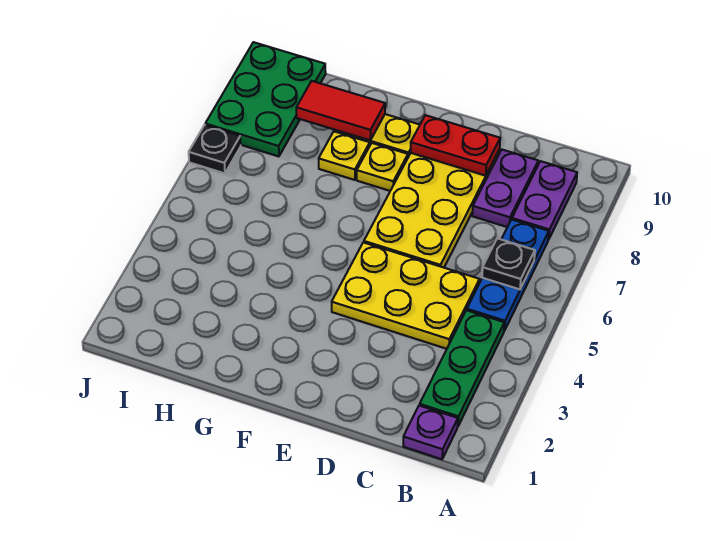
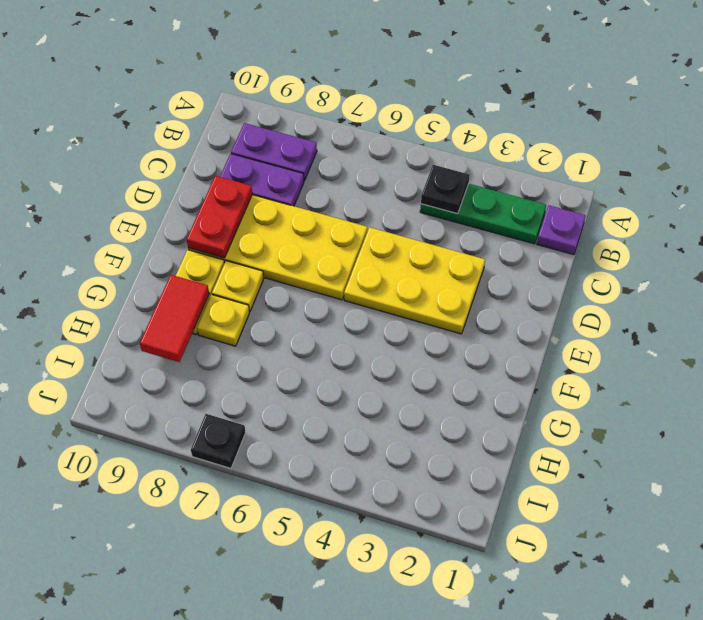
blue plate B5:B7 level 1 -> none
black plate B6 level 2 -> black plate B4 level 2
yellow plate C4:E5 level 1 -> yellow plate D3:E5 level 1
green plate I8:J10 level 1 -> none

